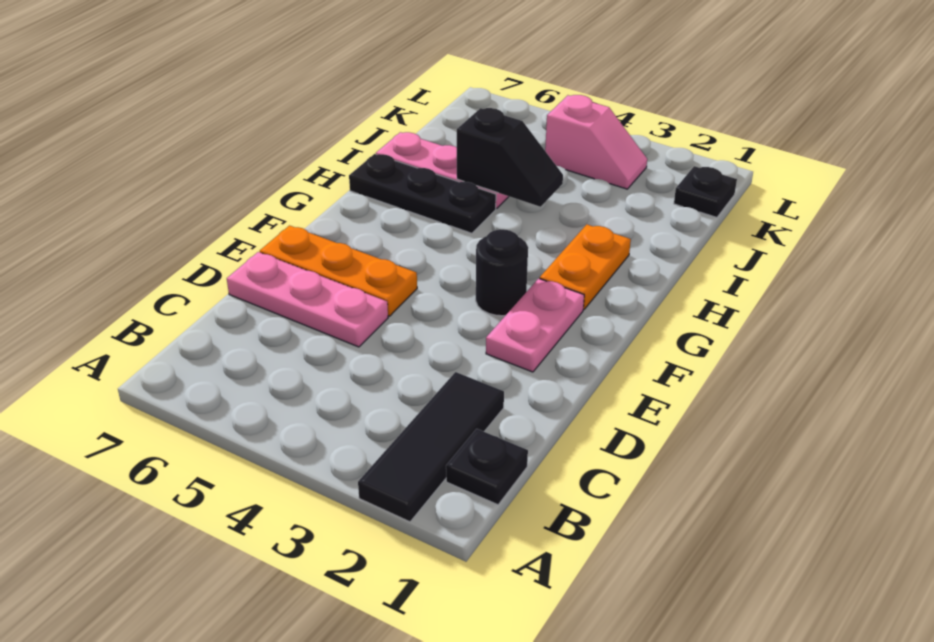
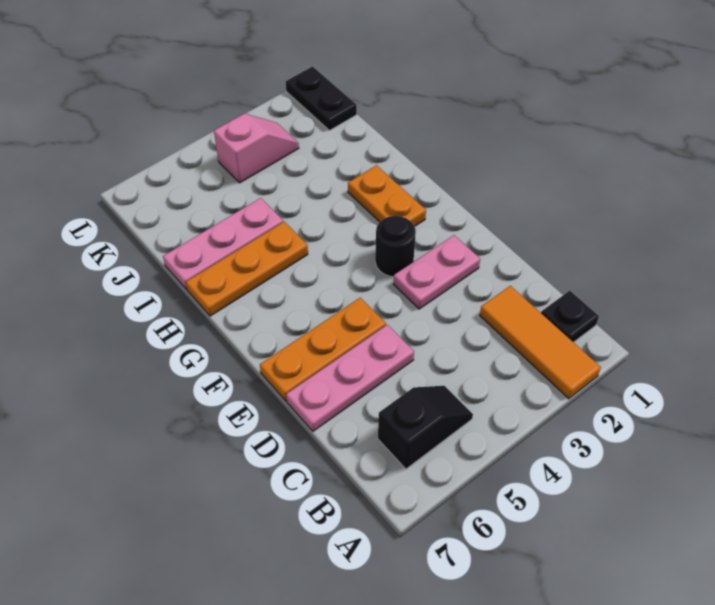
black tile A2:C2 level 1 -> orange tile A2:C2 level 1
pink plate E2:F2 level 1 -> pink plate E2:E3 level 1
black plate H5:H7 level 1 -> orange plate H5:H7 level 1
black slope I4:I5 level 2 top 5 -> black slope B5:B6 level 1 top 6
black plate K1 level 1 -> black plate K1:L1 level 1

